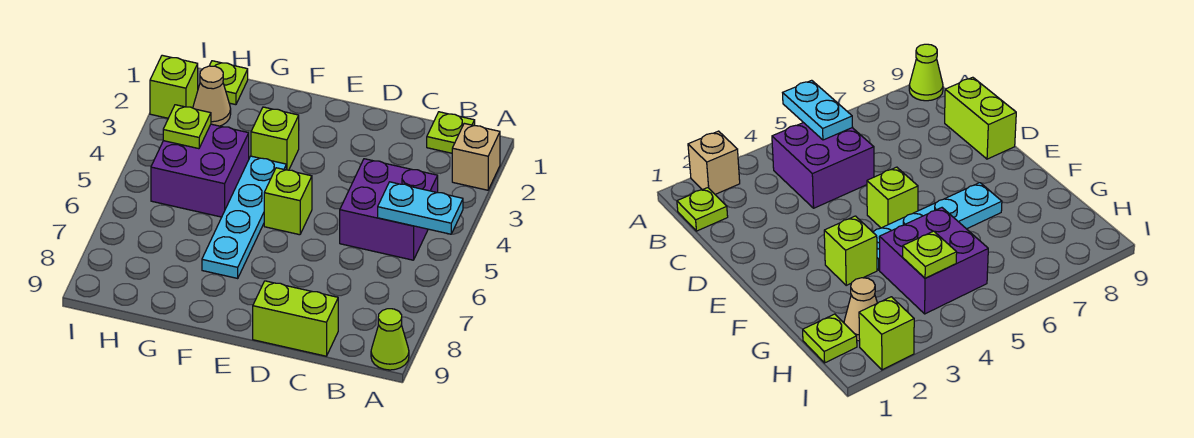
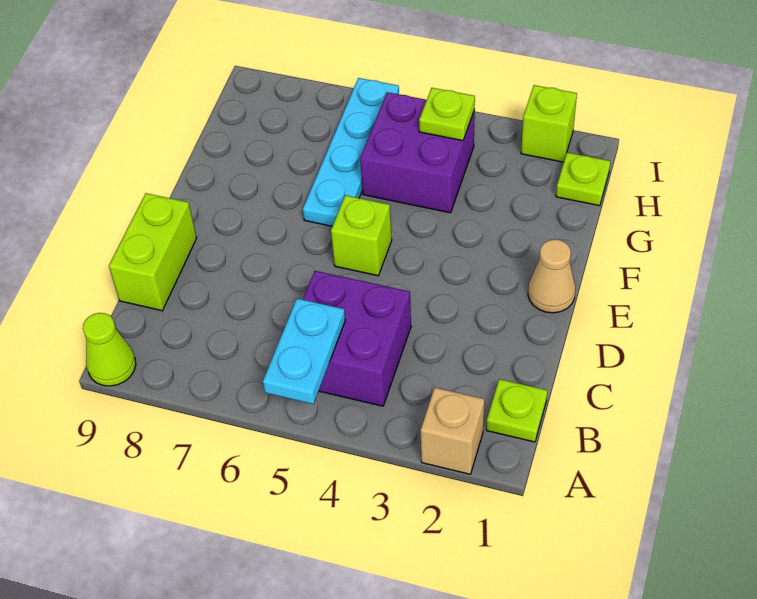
lime brick F3 level 1 -> none
cyan plate F4:F7 level 1 -> cyan plate F6:I6 level 1
tan cone H2 level 1 -> tan cone E1 level 1

